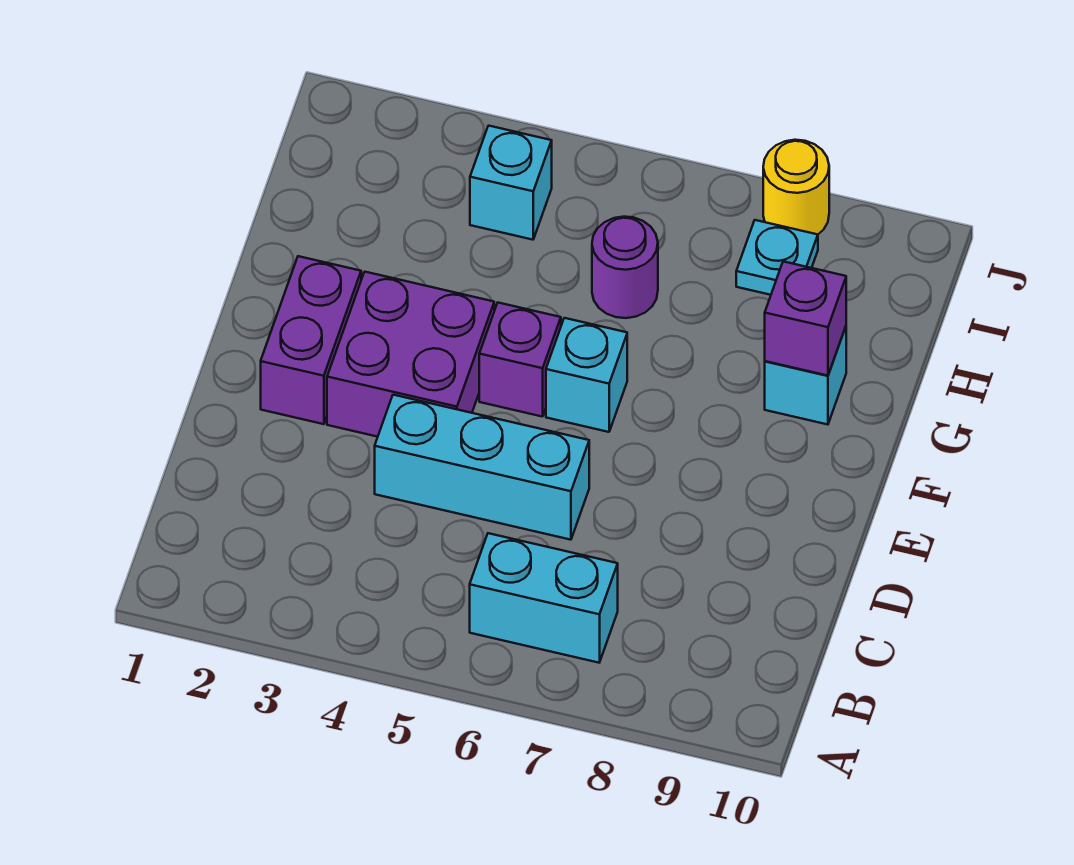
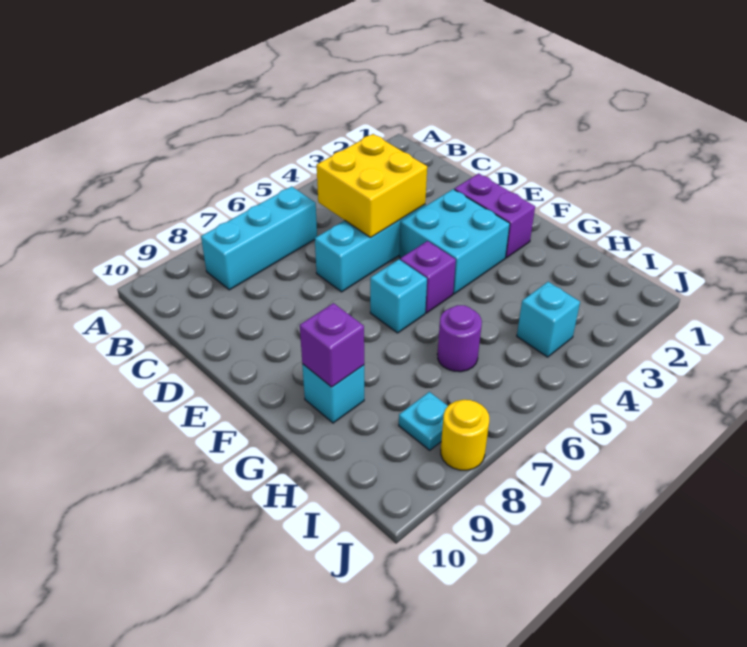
cyan brick B6:B7 level 1 -> cyan brick B6:B8 level 1
none -> yellow brick C4:D5 level 2
purple brick E3:F4 level 1 -> cyan brick E3:F4 level 1

